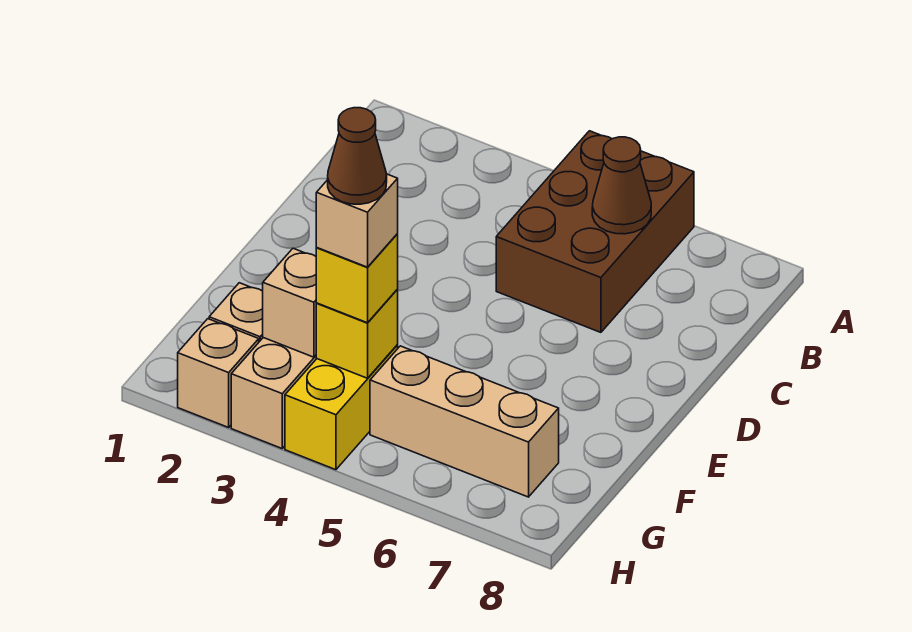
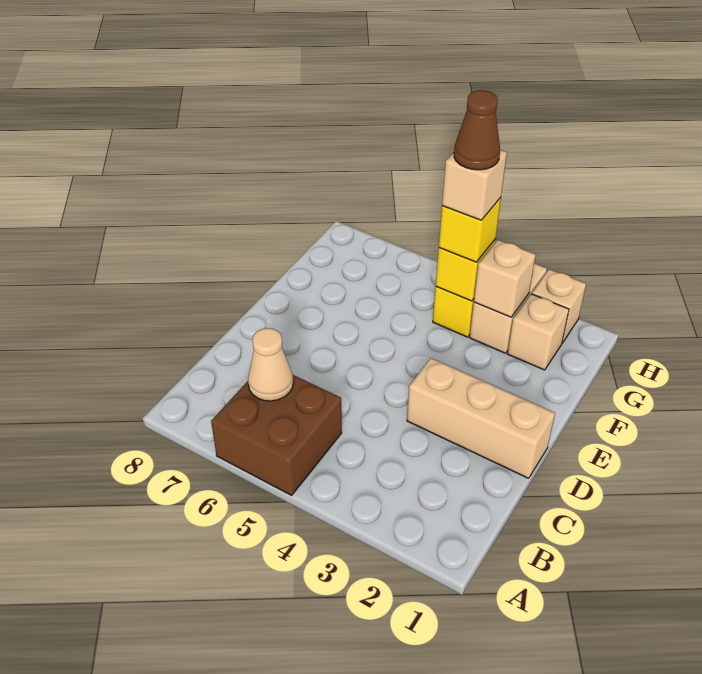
brown brick A5:C6 level 1 -> brown brick A5:B6 level 1
brown cone B6 level 2 -> tan cone B6 level 2
tan brick G5:G7 level 1 -> tan brick D1:D3 level 1

